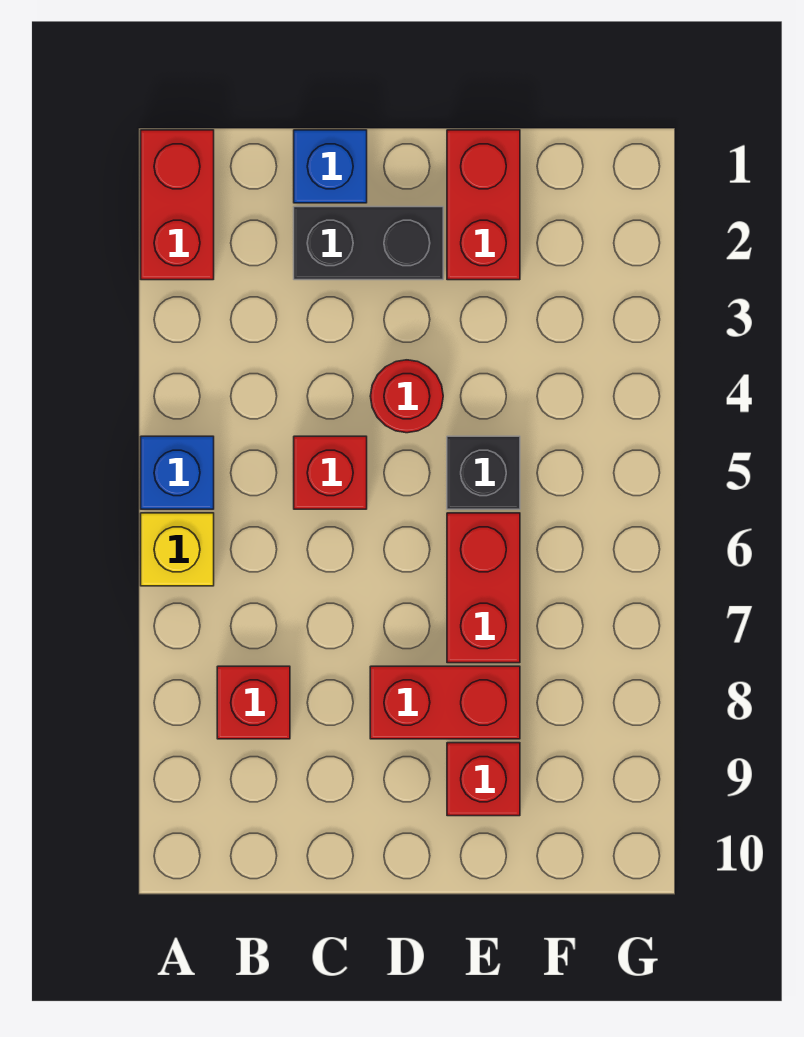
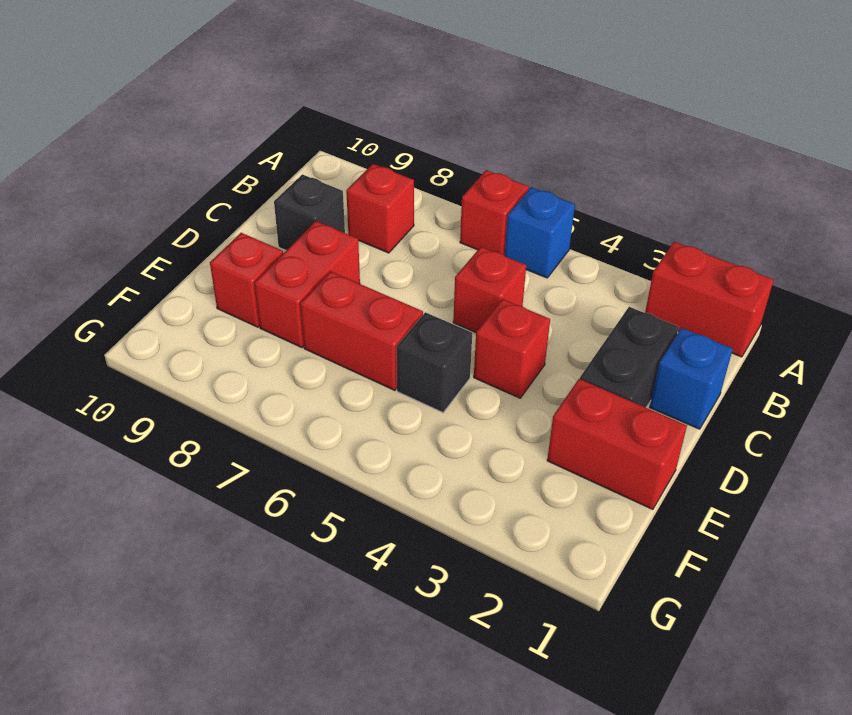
yellow brick A6 level 1 -> red brick A6 level 1
none -> black brick C9 level 1
red round brick D4 level 1 -> red brick D4 level 1

